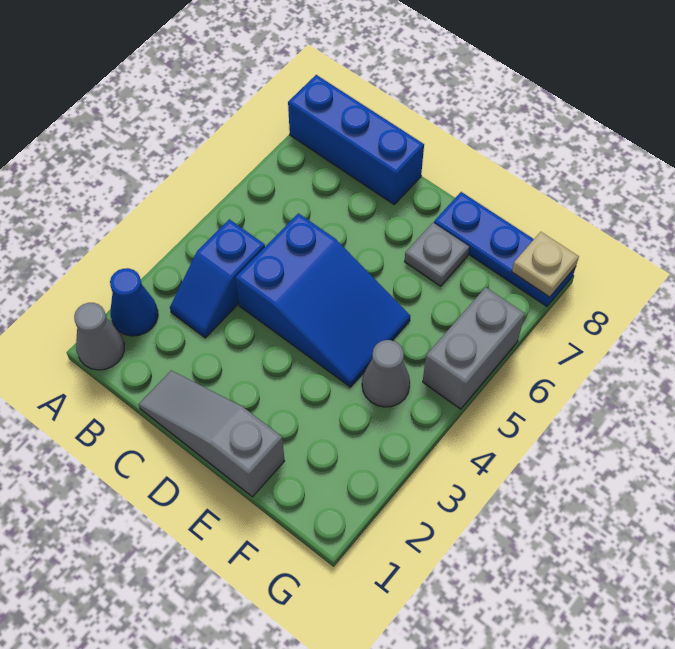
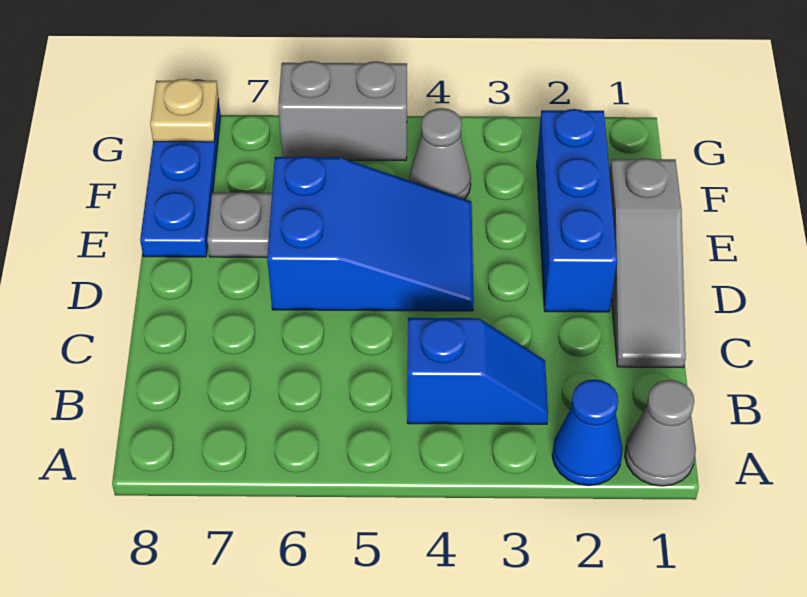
blue brick A8:C8 level 1 -> blue brick D2:F2 level 1
blue slope C4:E5 level 1 top C -> blue slope D4:E6 level 1 top 6

